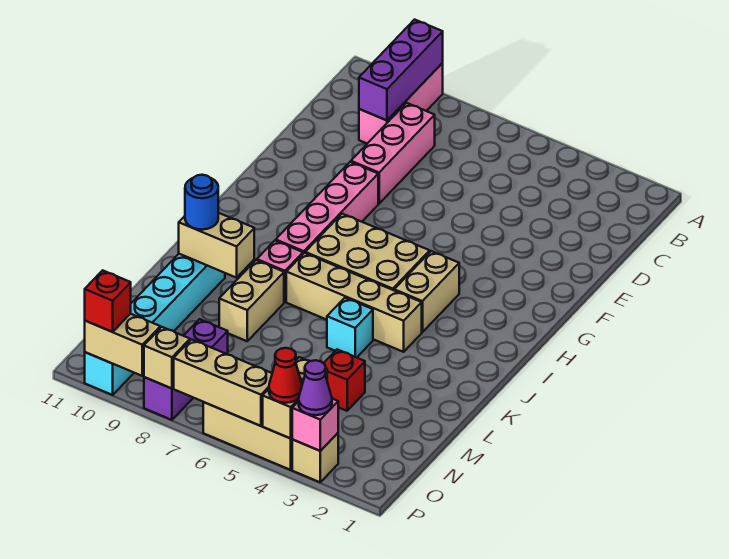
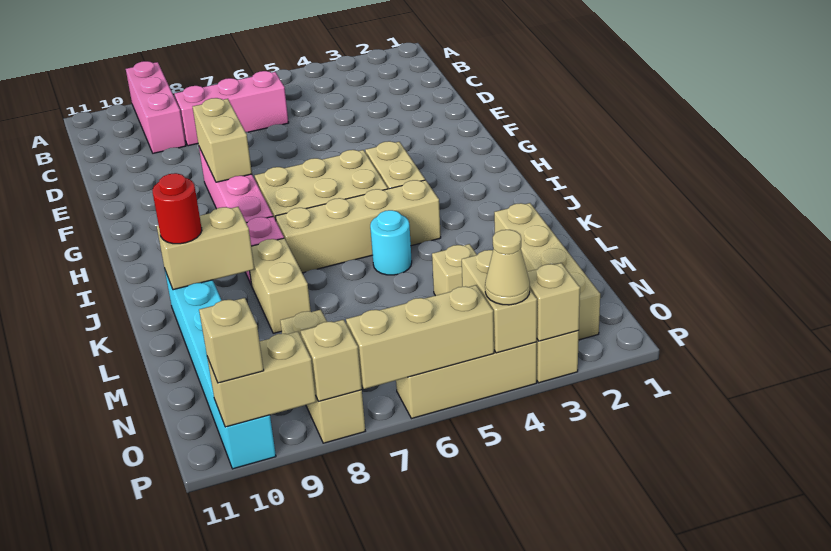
purple brick A9:C9 level 2 -> none
pink brick C8:E8 level 1 -> pink brick C6:C8 level 1
none -> tan brick F8:G8 level 2
cyan brick K5 level 1 -> cyan round brick K5 level 1
blue round brick K10 level 3 -> red round brick K10 level 3
none -> tan brick L2:O2 level 1
red brick M4 level 1 -> tan brick M4 level 1
purple brick N8:P8 level 1 -> tan brick N8:P8 level 1
pink brick P3 level 2 -> tan brick P3 level 2
purple cone P3 level 3 -> none
red cone P4 level 3 -> tan cone P4 level 3
red brick P10 level 3 -> tan brick P10 level 3

